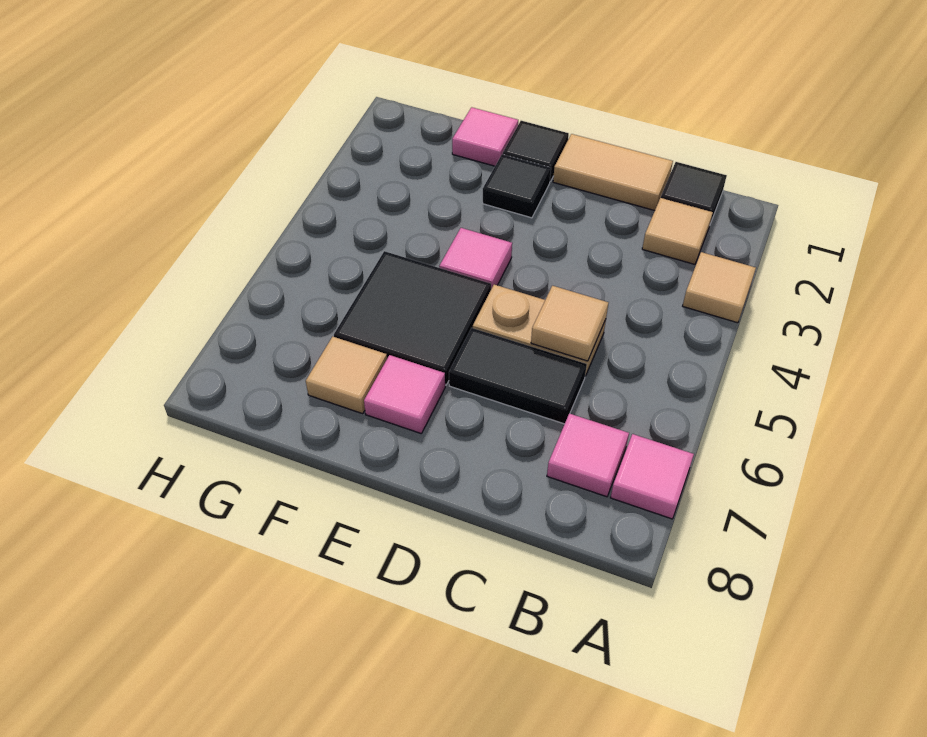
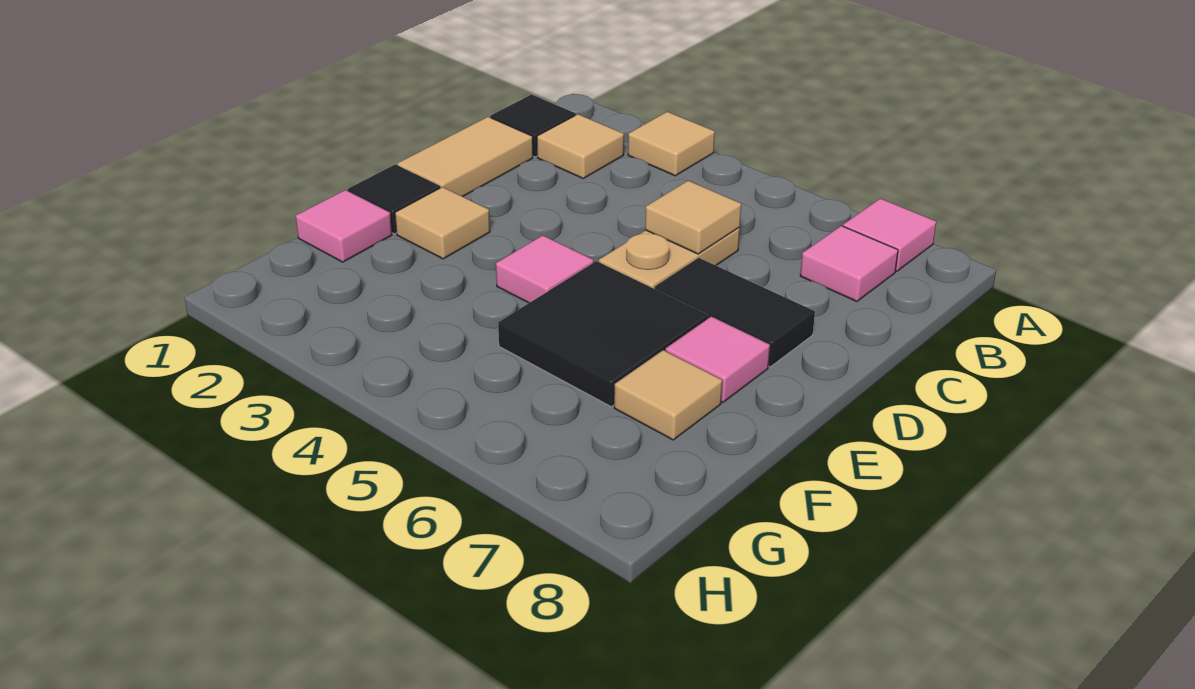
black tile C6:D6 level 1 -> black tile D6:D7 level 1
black tile E2 level 1 -> tan tile E2 level 1

